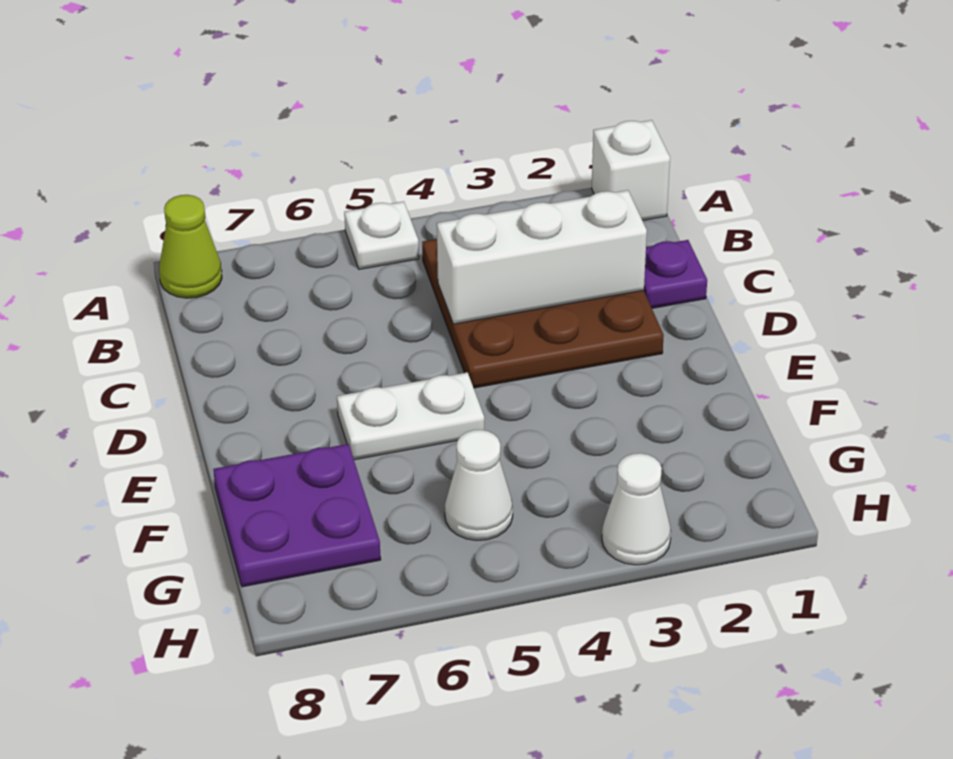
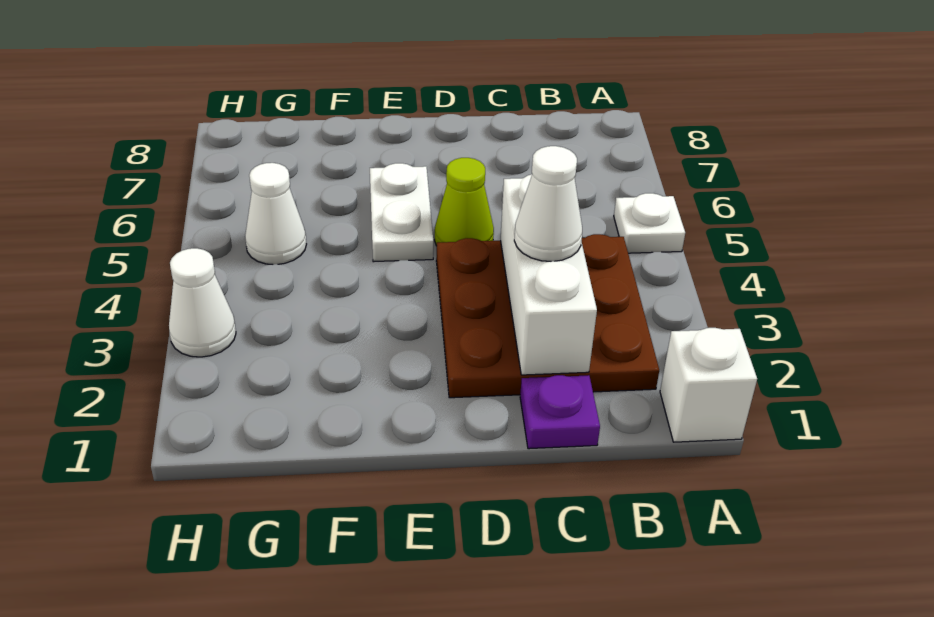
lime cone A8 level 1 -> lime cone D5 level 1
none -> white cone C3 level 3
purple plate F7:G8 level 1 -> none

